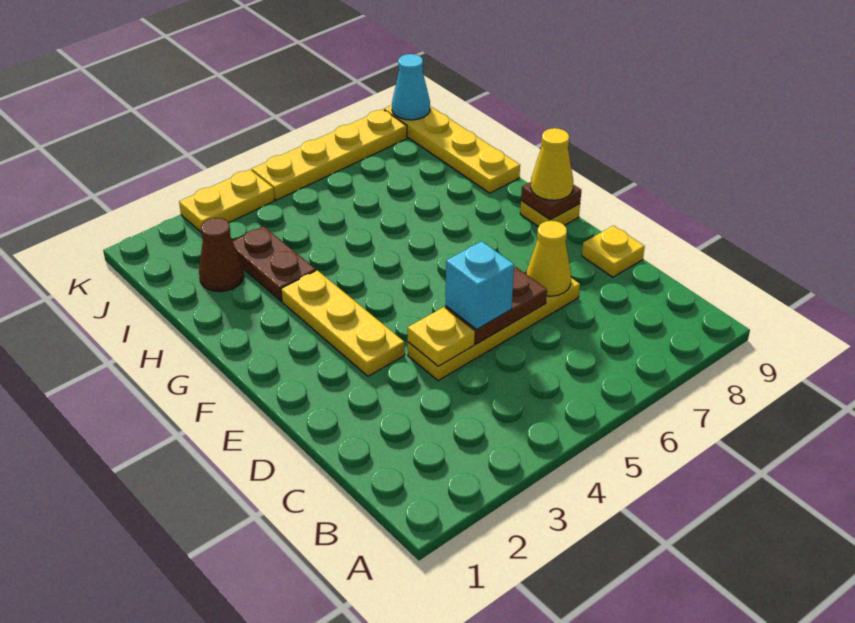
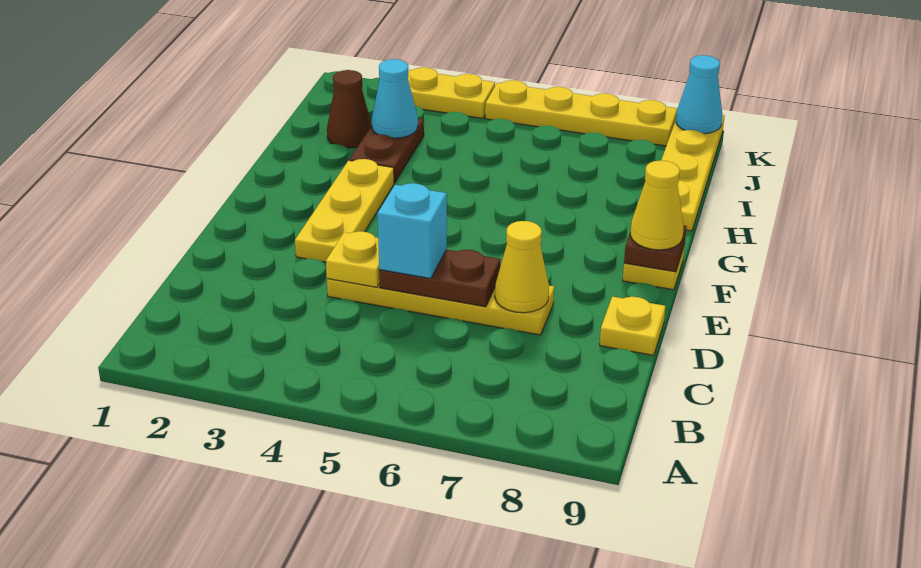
none -> cyan cone I3 level 2

